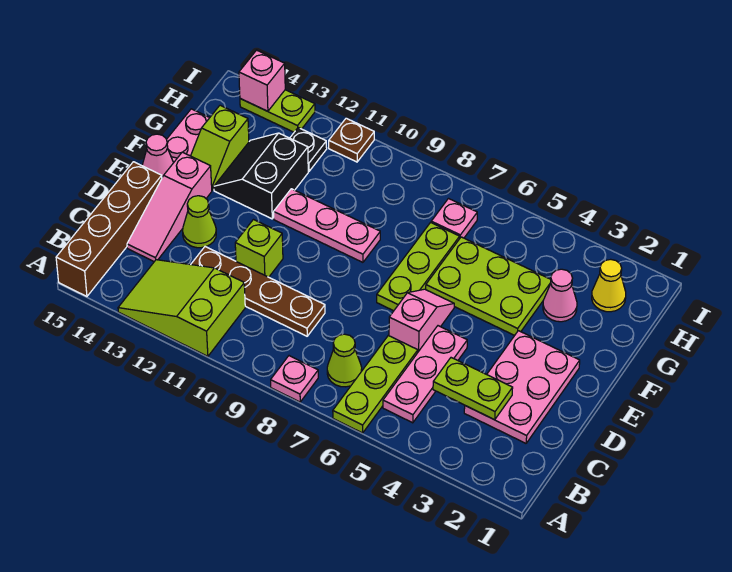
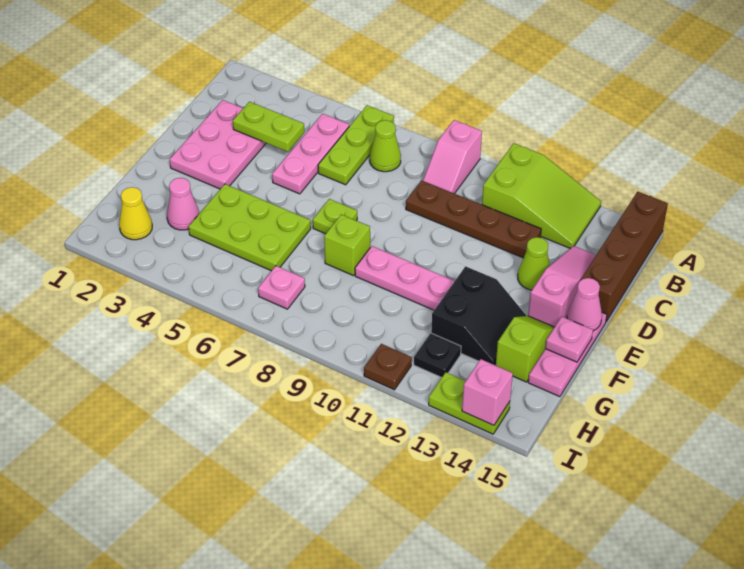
pink plate A8 level 1 -> pink plate F15 level 2
pink slope D6:E6 level 1 top D -> pink slope A9:B9 level 1 top A
lime brick D11 level 1 -> lime brick F8 level 1
lime plate E7:G7 level 1 -> lime plate E7 level 1

